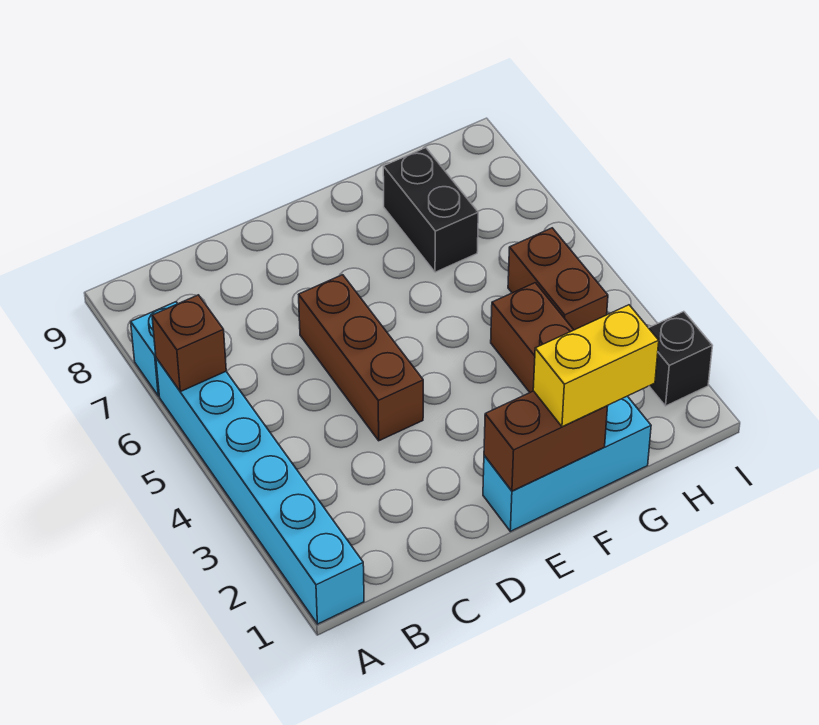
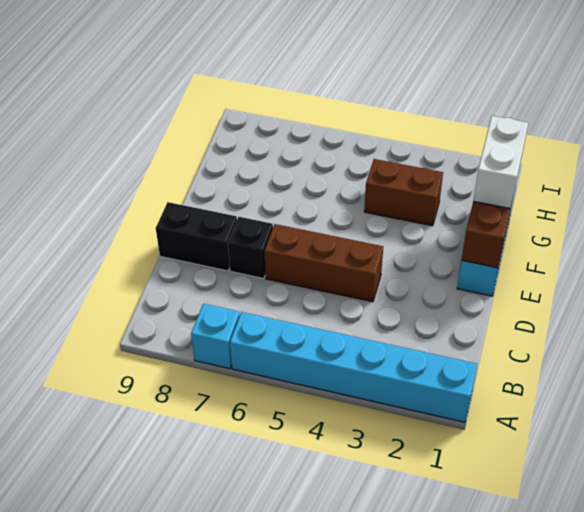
brown brick A6 level 2 -> none
yellow brick F1:G1 level 3 -> white brick F1:G1 level 3
black brick G7:G8 level 1 -> black brick D8:D9 level 1
brown brick H4:H5 level 1 -> none
black brick I2 level 1 -> black brick D7 level 1

